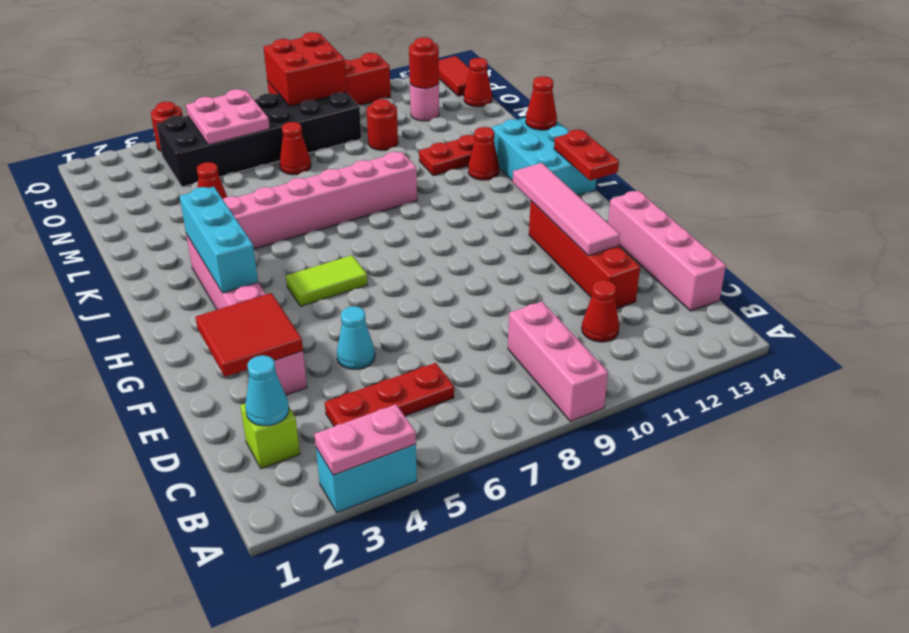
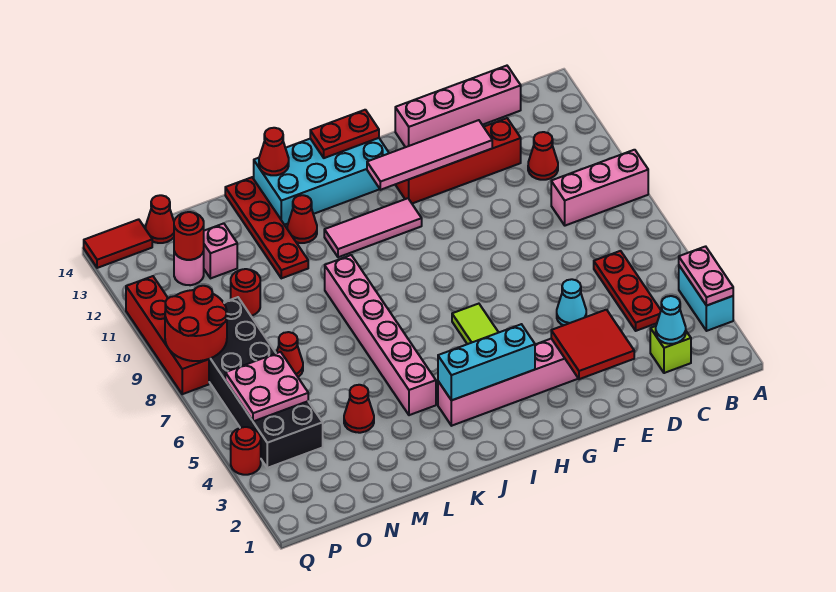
none -> pink tile H11:J11 level 1
cyan brick I13:K14 level 1 -> cyan brick H13:K14 level 1
none -> pink brick N12 level 1
red brick P8:Q9 level 2 -> red round brick P8:Q9 level 2

